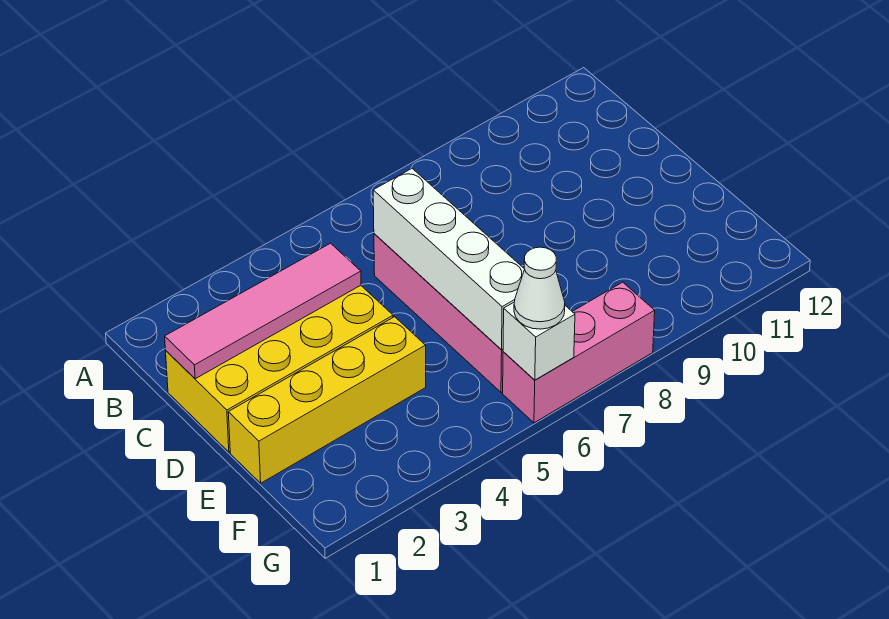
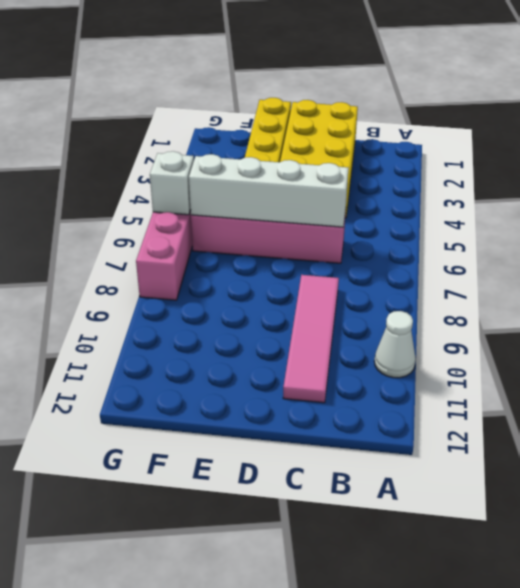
pink tile C1:C4 level 2 -> pink tile C8:C11 level 1
white cone G6 level 3 -> white cone A10 level 1

